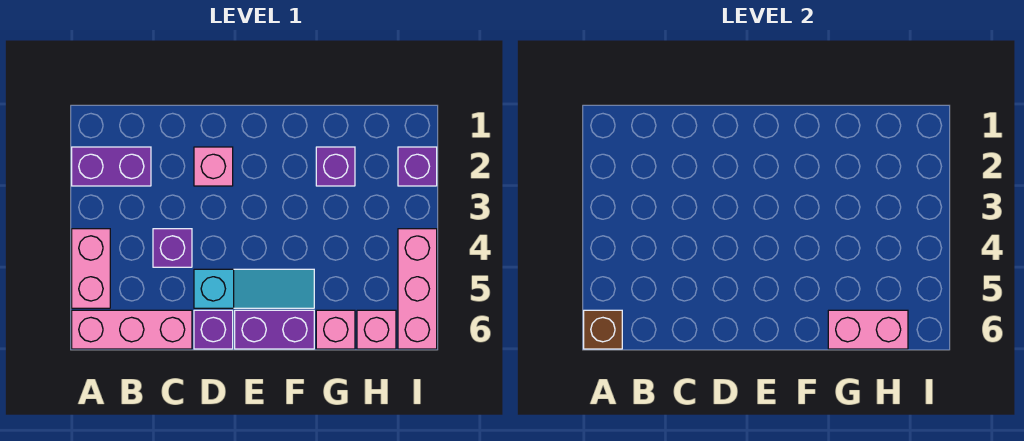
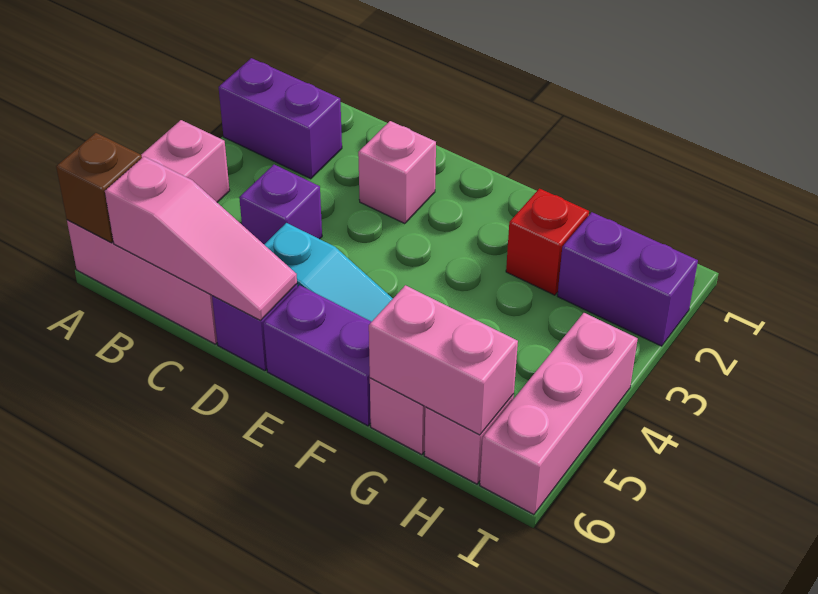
none -> pink slope B6:D6 level 2 top B
purple brick G2 level 1 -> red brick G2 level 1
purple brick I2 level 1 -> purple brick H2:I2 level 1

